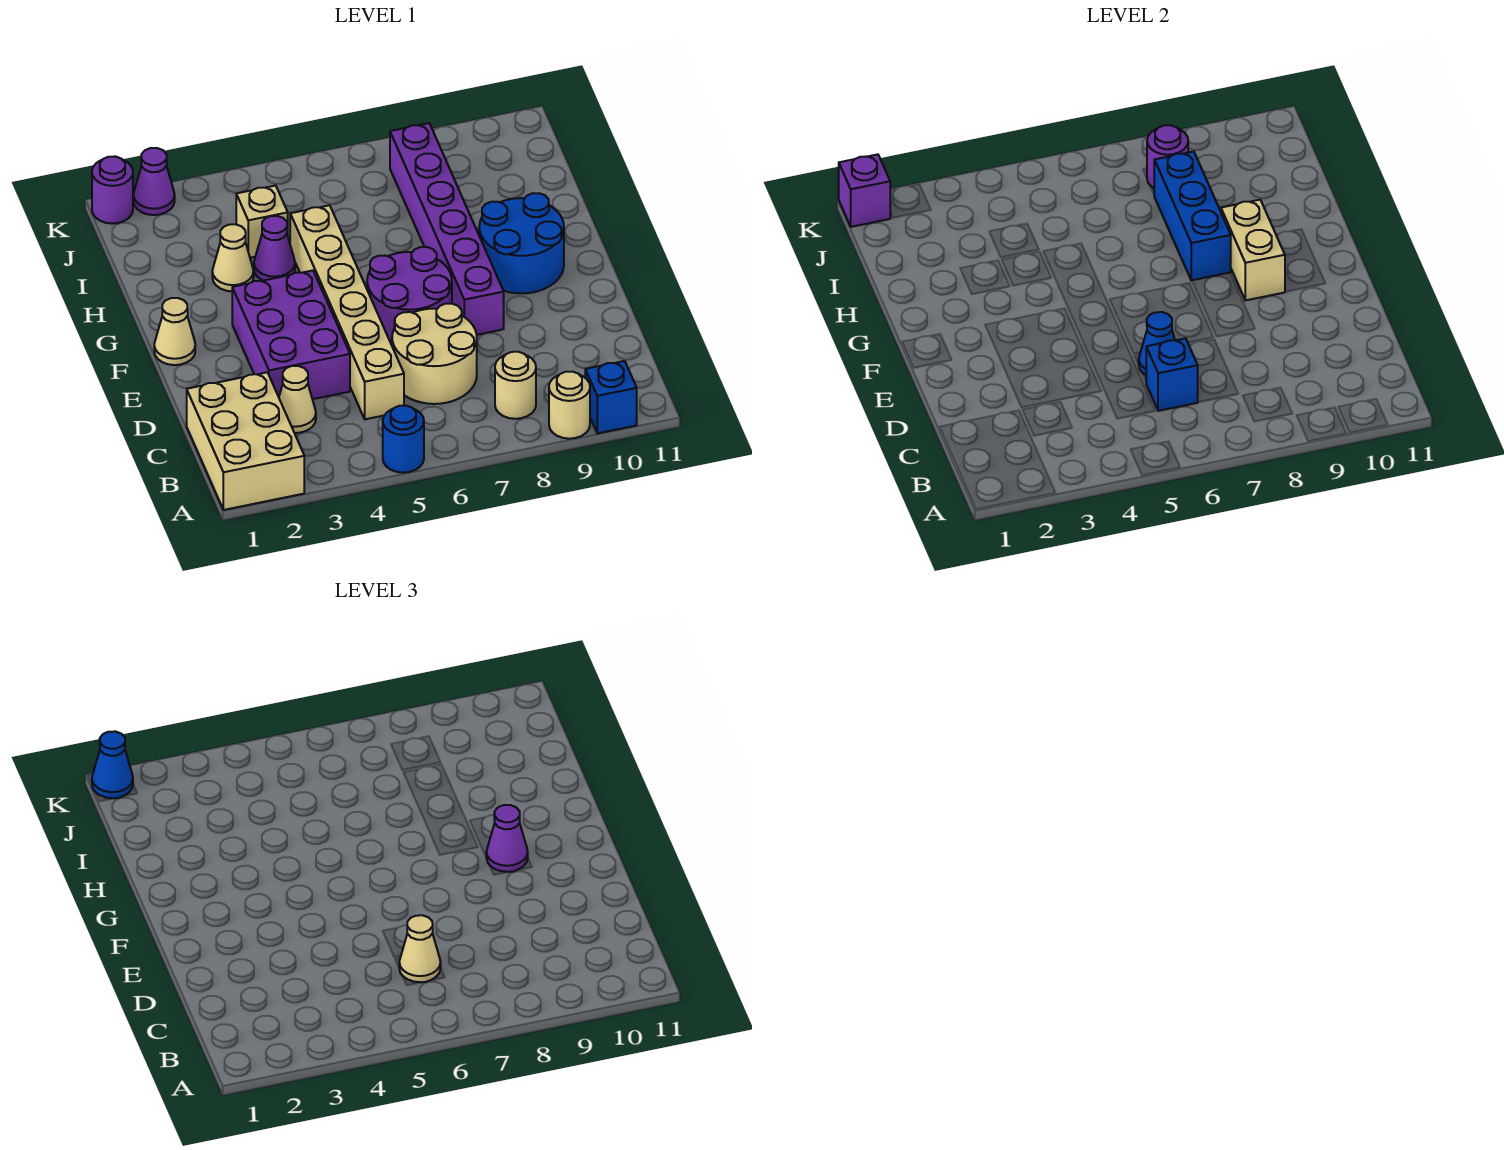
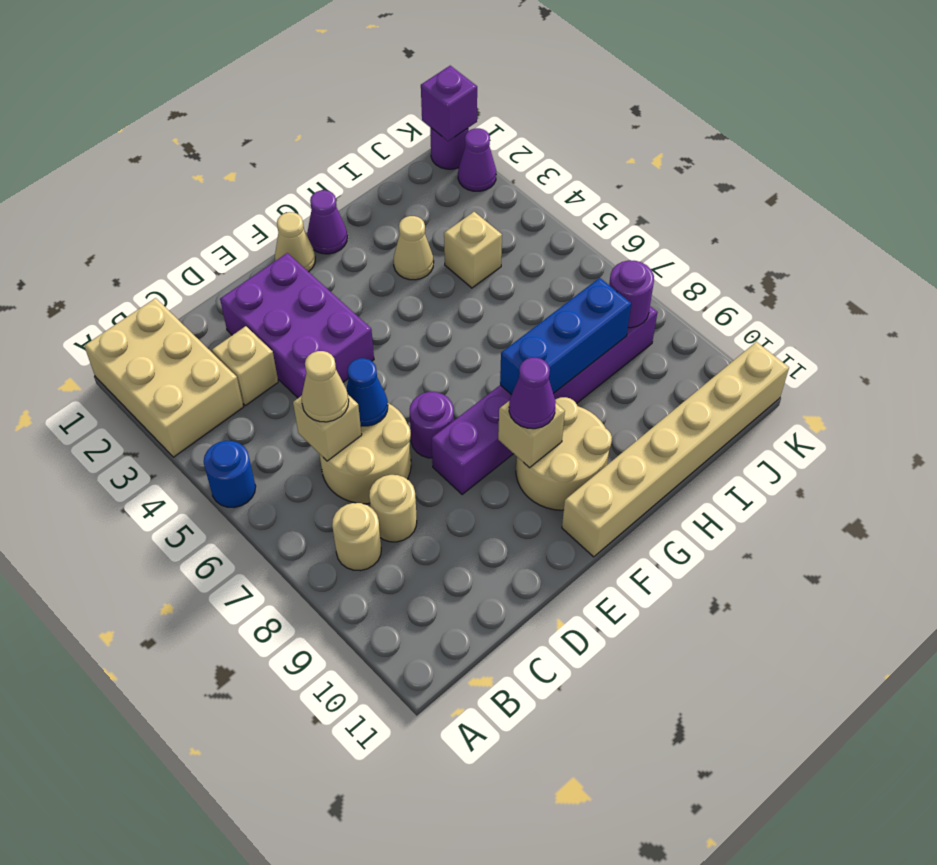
tan brick A1:C2 level 1 -> tan brick A1:B3 level 1
tan round brick A9 level 1 -> tan round brick C8 level 1
blue brick A10 level 1 -> none
tan cone C3 level 1 -> tan brick C3 level 1
tan brick C5:H5 level 1 -> tan brick F11:K11 level 1
blue brick C6 level 2 -> tan brick C6 level 2
purple brick D3:F4 level 1 -> purple brick D2:E4 level 1
purple round brick E6:F7 level 1 -> purple round brick E7 level 1
blue round brick F9:G10 level 1 -> tan round brick F9:G10 level 1
tan brick F9:G9 level 2 -> tan brick F9 level 2
purple cone H4 level 1 -> purple cone G1 level 1
blue cone K1 level 3 -> none

